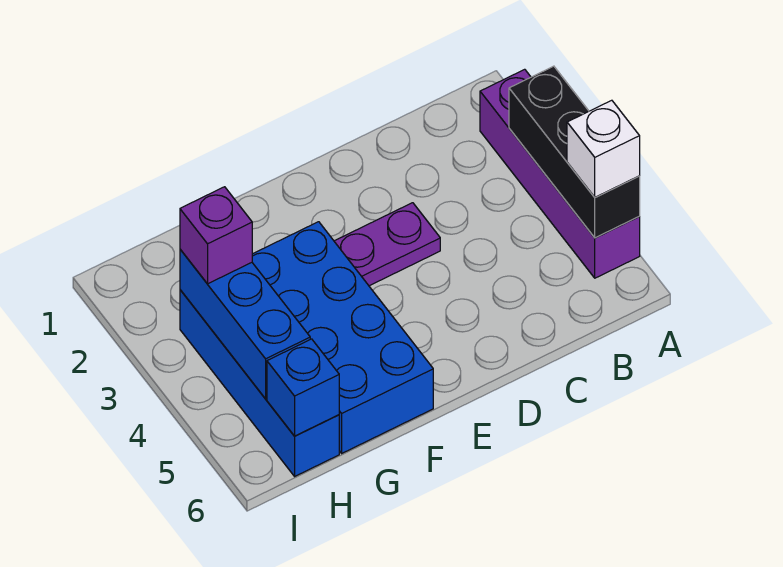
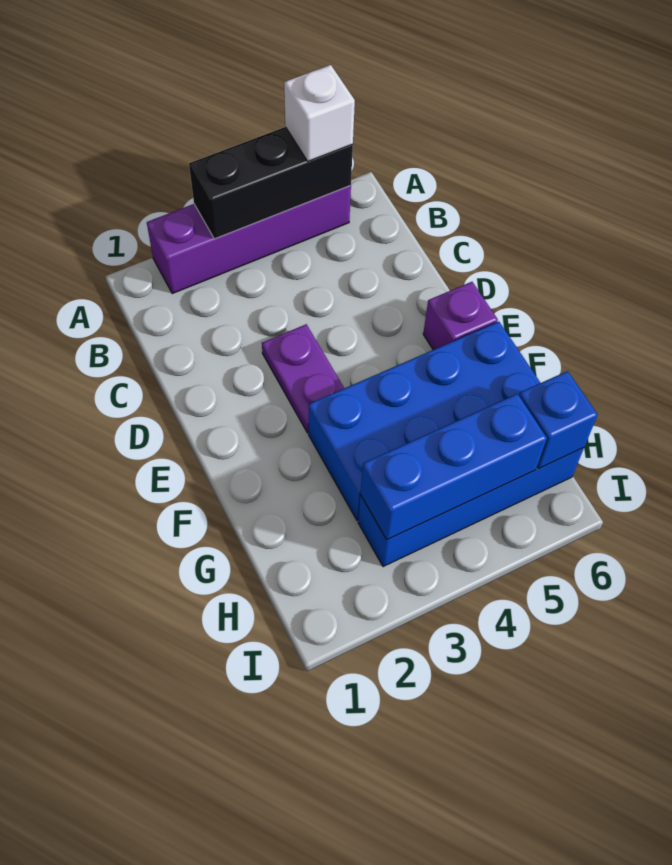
purple brick H3 level 3 -> purple brick E6 level 1

